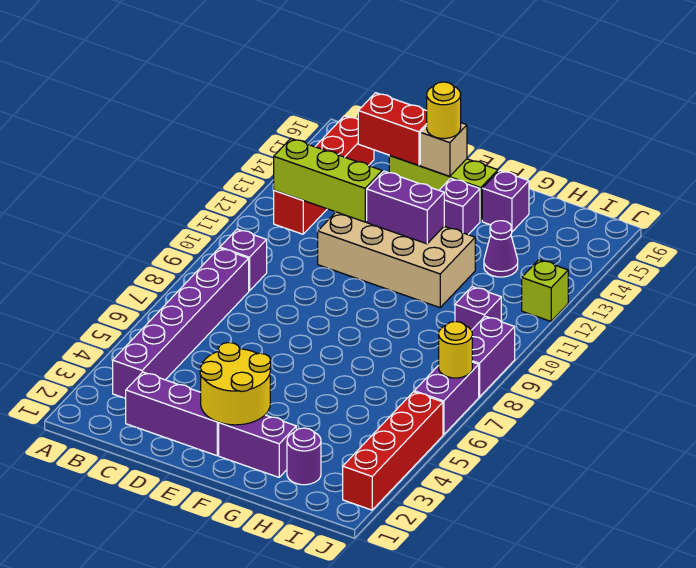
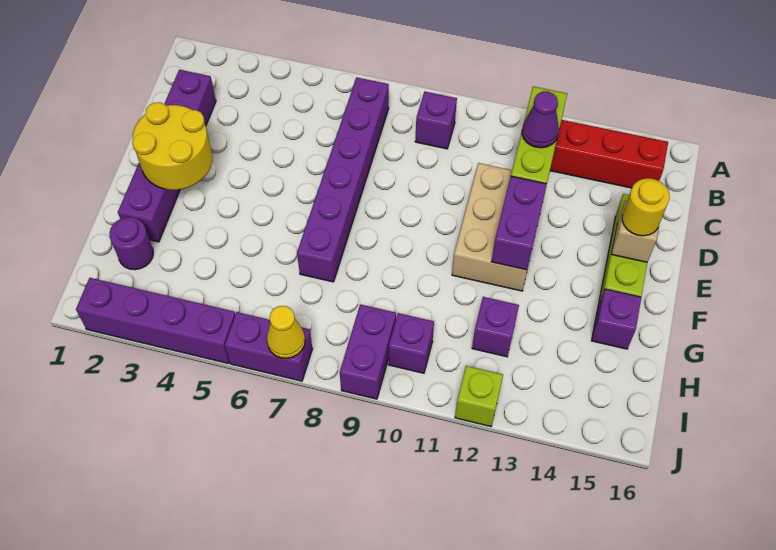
purple brick B3:B8 level 1 -> purple brick B7:G7 level 1
red brick C15:D15 level 2 -> none
tan brick D11:G12 level 1 -> tan brick D11:F12 level 1
purple brick F14 level 1 -> purple brick H12 level 1
purple cone H13 level 1 -> purple cone C12 level 3
red brick J2:J5 level 1 -> purple brick J2:J5 level 1
yellow round brick J7 level 2 -> yellow cone J7 level 2
purple brick J8:J9 level 1 -> purple brick I9:J9 level 1

